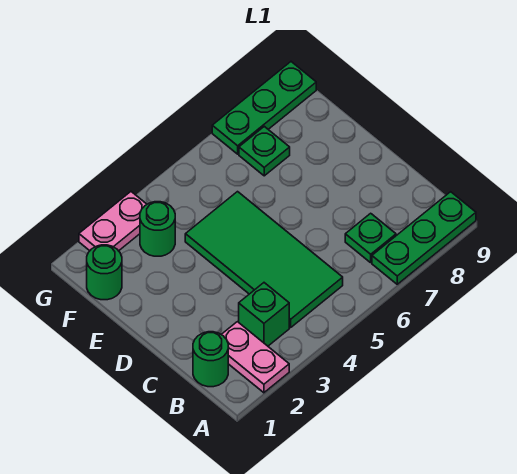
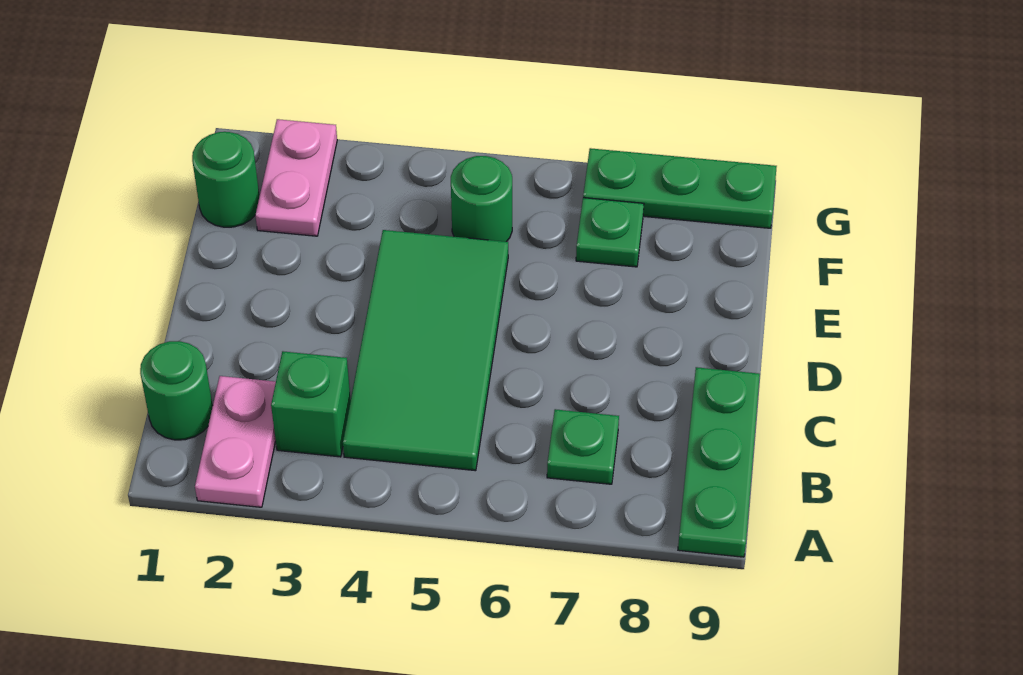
green plate A7:A9 level 1 -> green plate A9:C9 level 1
green round brick F3 level 1 -> green round brick F5 level 1
pink plate G2:G3 level 1 -> pink plate F2:G2 level 1

